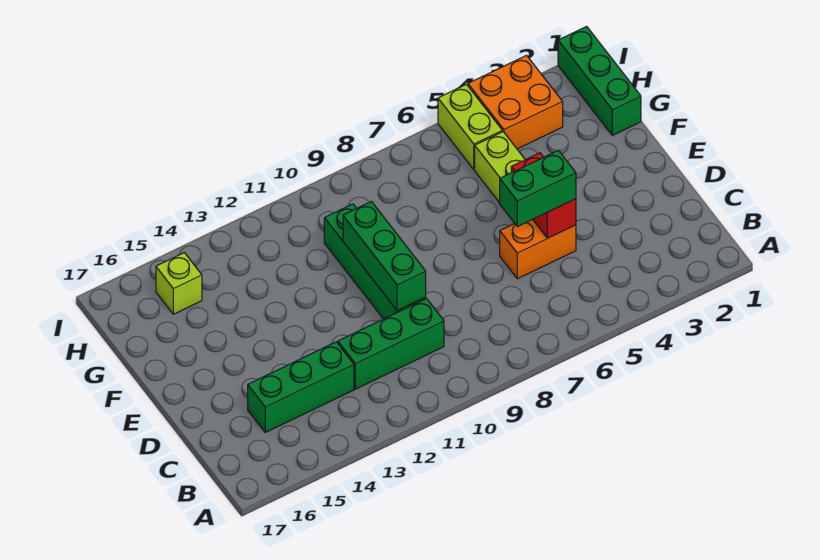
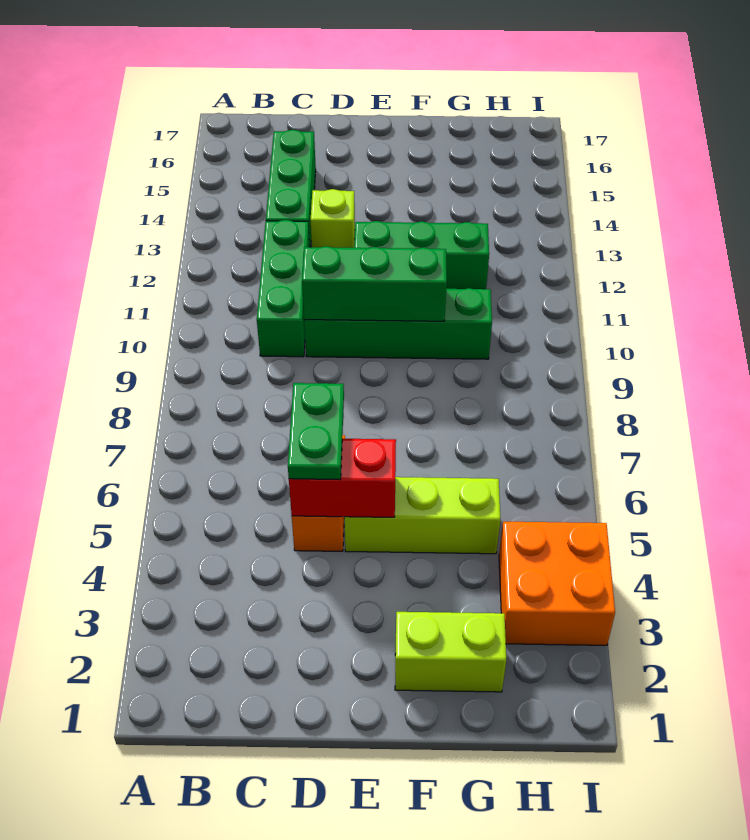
green brick D5:D6 level 3 -> green plate D5:D6 level 3
green brick G1:I1 level 1 -> green brick E12:G12 level 1
lime brick H5:I5 level 1 -> lime brick F2:G2 level 1
lime brick H15 level 1 -> lime brick D13 level 1

